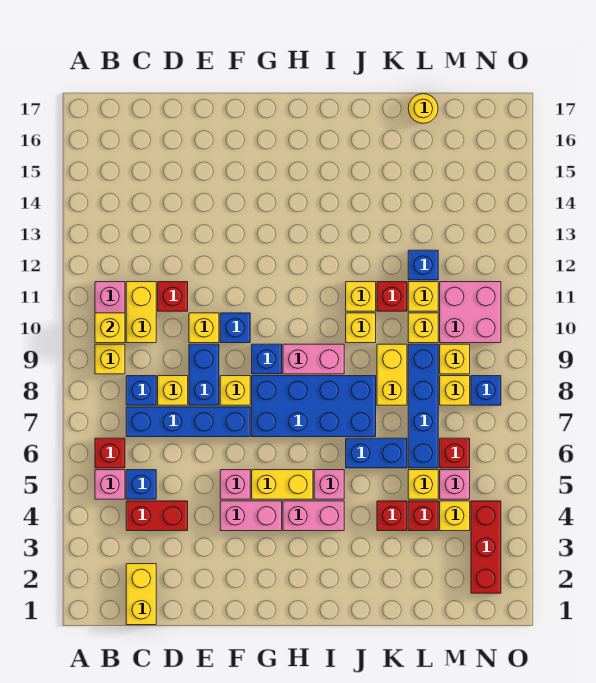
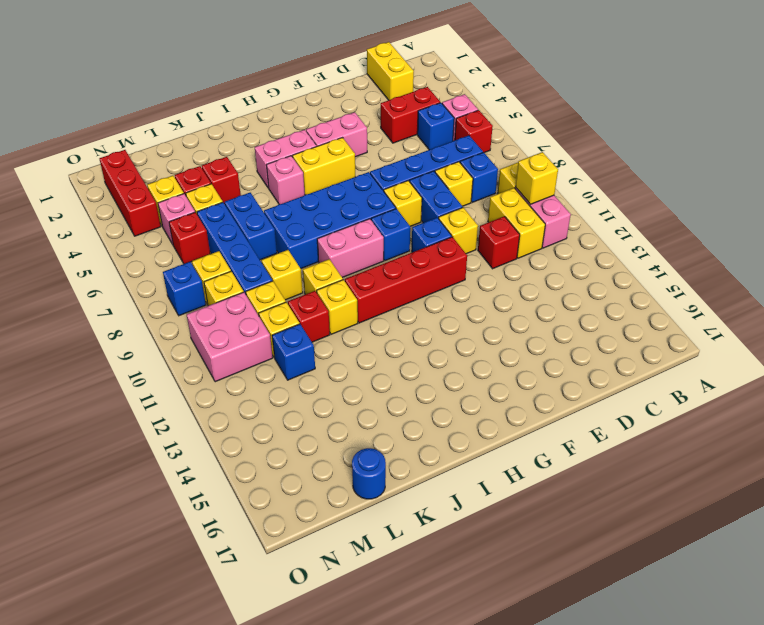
pink brick F5 level 1 -> none
none -> red brick F11:I11 level 1
blue brick J6:K6 level 1 -> blue brick K6:K7 level 1
yellow brick K8:K9 level 1 -> yellow brick K9 level 1
yellow round brick L17 level 1 -> blue round brick L17 level 1

